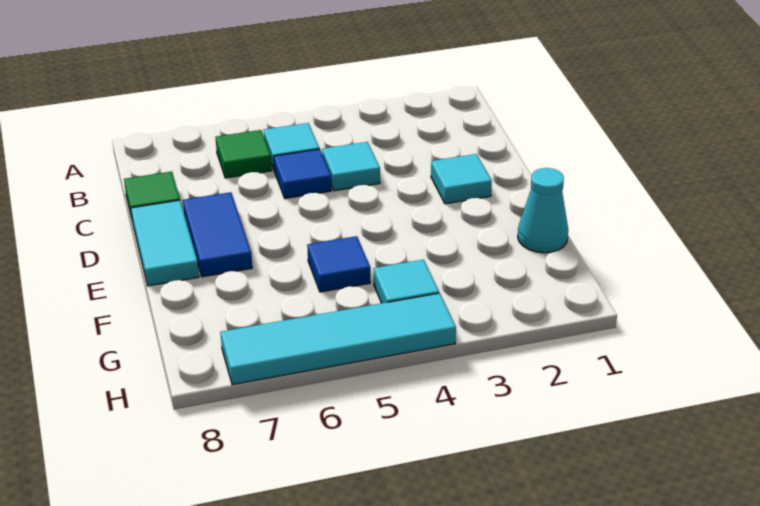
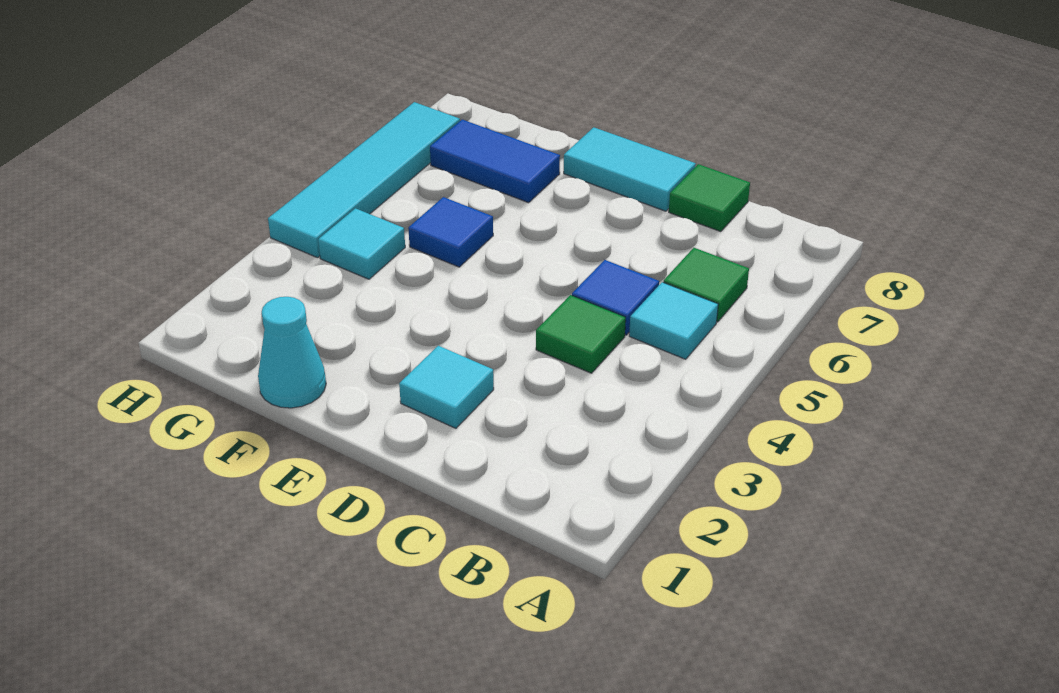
cyan tile C4 level 1 -> green tile C4 level 1
blue tile D7:E7 level 1 -> blue tile F7:G7 level 1

